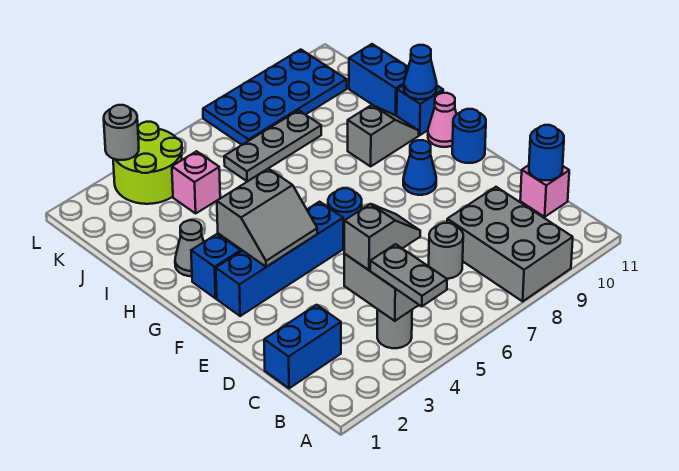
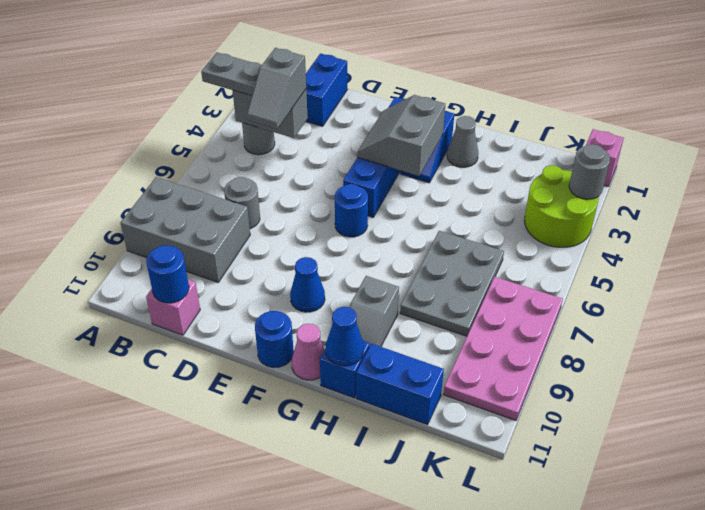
pink brick J4 level 1 -> pink brick L1 level 1
grey plate J6:J8 level 1 -> grey plate I6:J8 level 1
blue plate K7:L10 level 1 -> pink plate K7:L10 level 1

